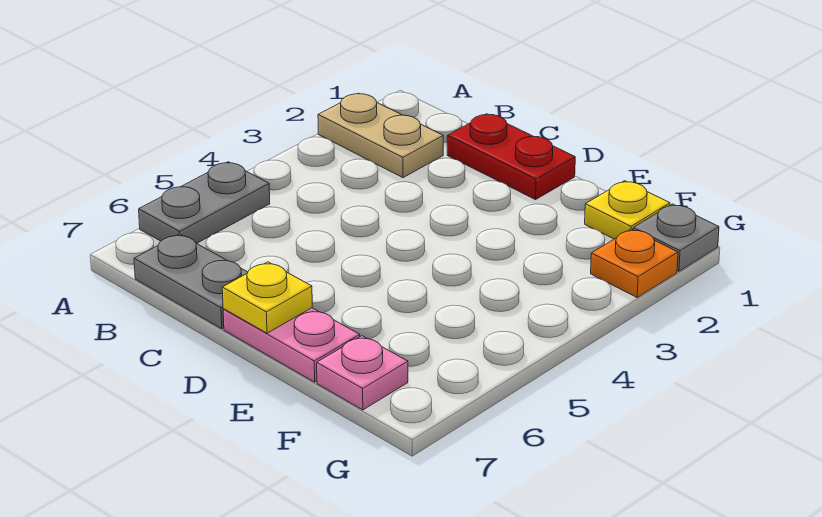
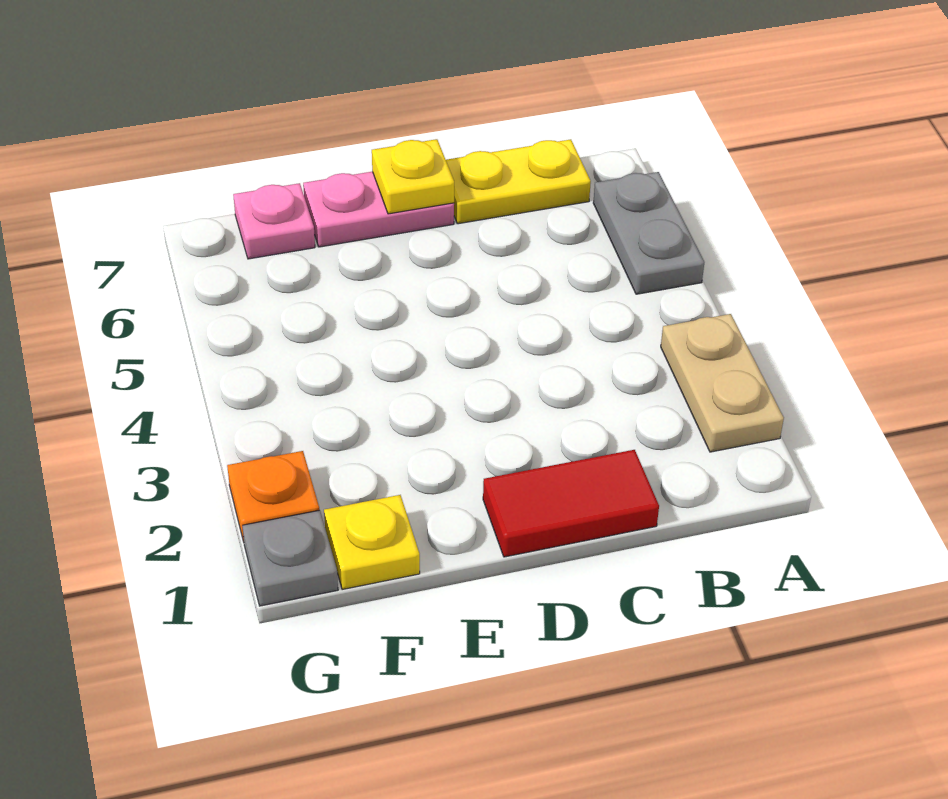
tan plate A2:B2 level 1 -> tan plate A2:A3 level 1
grey plate B7:C7 level 1 -> yellow plate B7:C7 level 1
red plate C1:D1 level 1 -> red tile C1:D1 level 1

